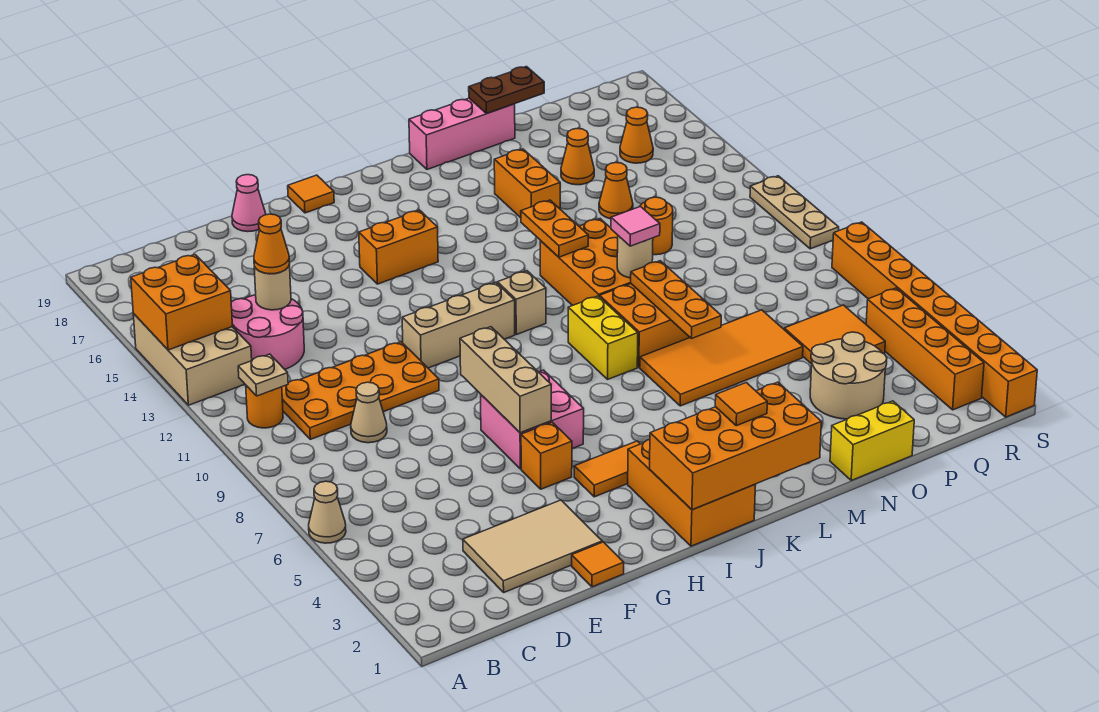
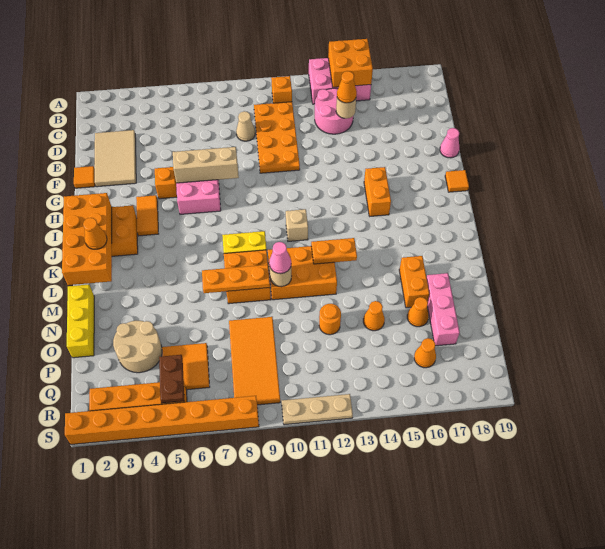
tan cone A6 level 1 -> none
tan brick A13:B15 level 1 -> pink brick A13:B15 level 1
orange round brick B11 level 1 -> orange brick B11 level 1
tan plate B11 level 2 -> none
tan brick G11:I11 level 1 -> none
orange tile K2 level 3 -> orange cone K2 level 3
orange tile L6:O7 level 1 -> orange tile O8:R9 level 1
pink brick L19:N19 level 1 -> pink brick N17:P17 level 1
pink tile M10 level 3 -> pink cone M10 level 3
orange brick M15:M16 level 1 -> orange brick M16:N16 level 1
yellow brick N1:O1 level 1 -> yellow brick M1:O1 level 1
brown plate N19:O19 level 2 -> brown plate Q5:R5 level 2

